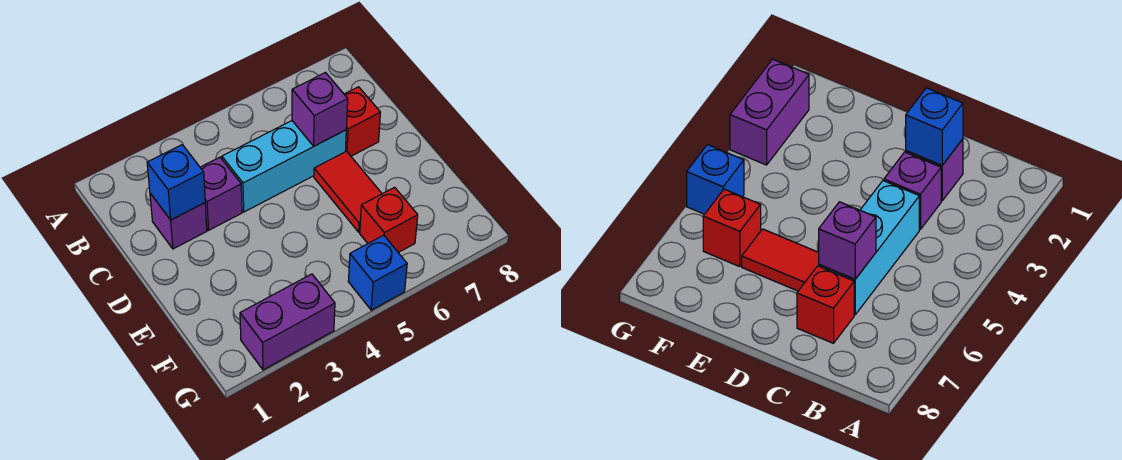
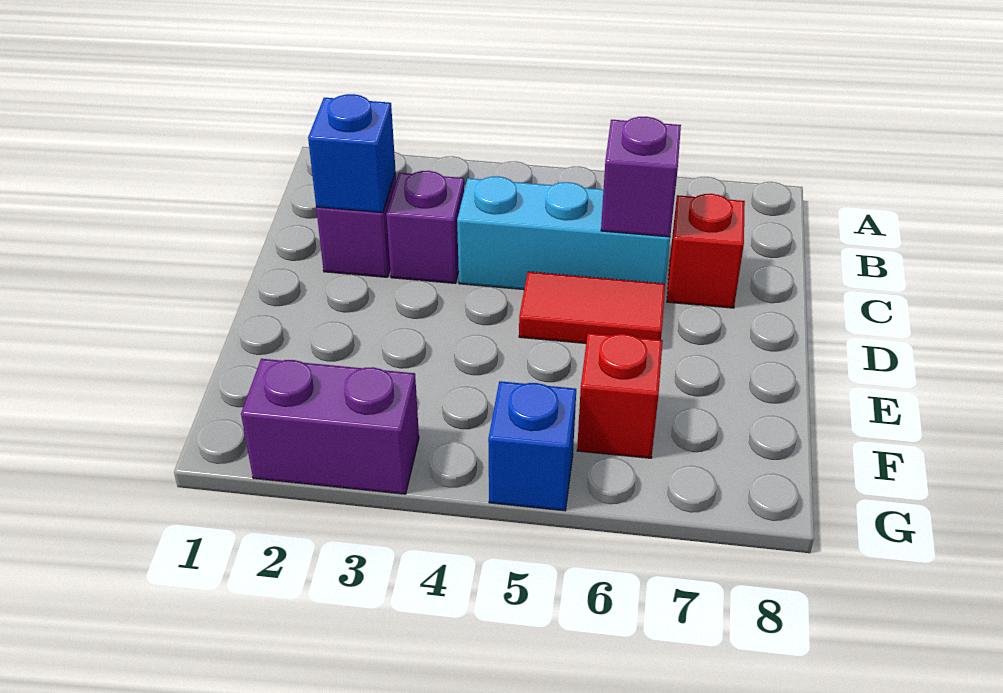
red tile D6:E6 level 1 -> red tile D5:D6 level 1

